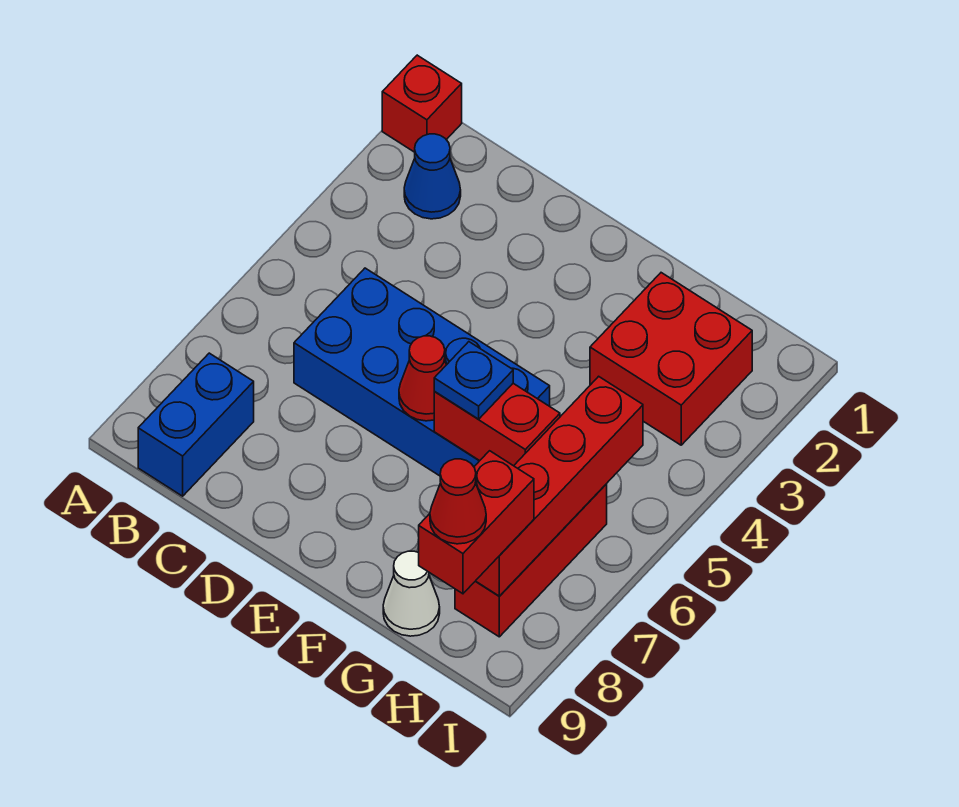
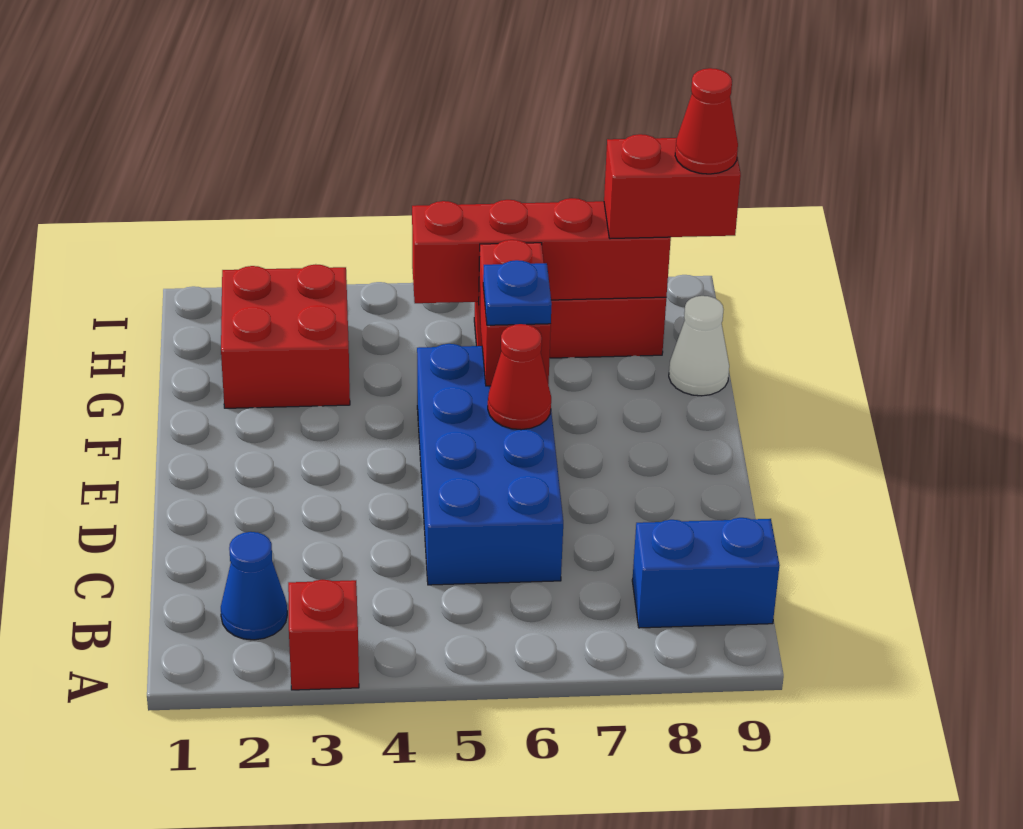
red brick A1 level 1 -> red brick A3 level 1

